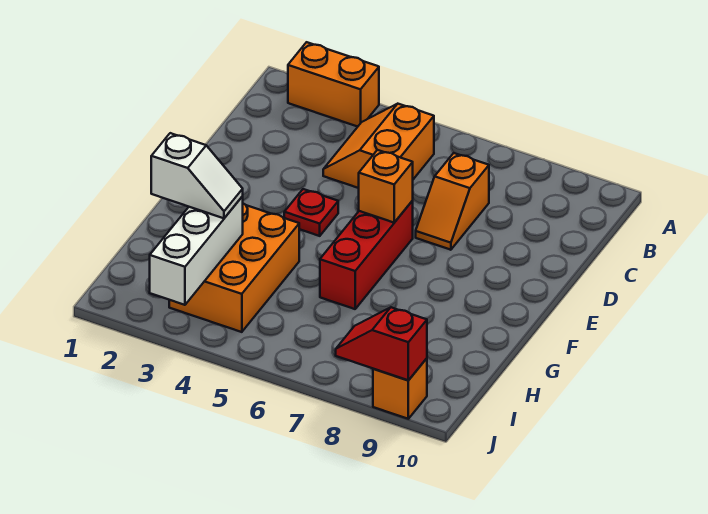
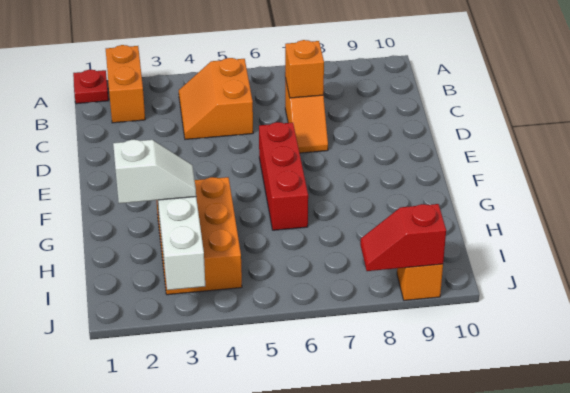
orange brick A2:A3 level 1 -> orange brick A2:B2 level 1
red plate E4 level 1 -> red plate A1 level 1
orange brick E6 level 2 -> orange brick C7 level 2

